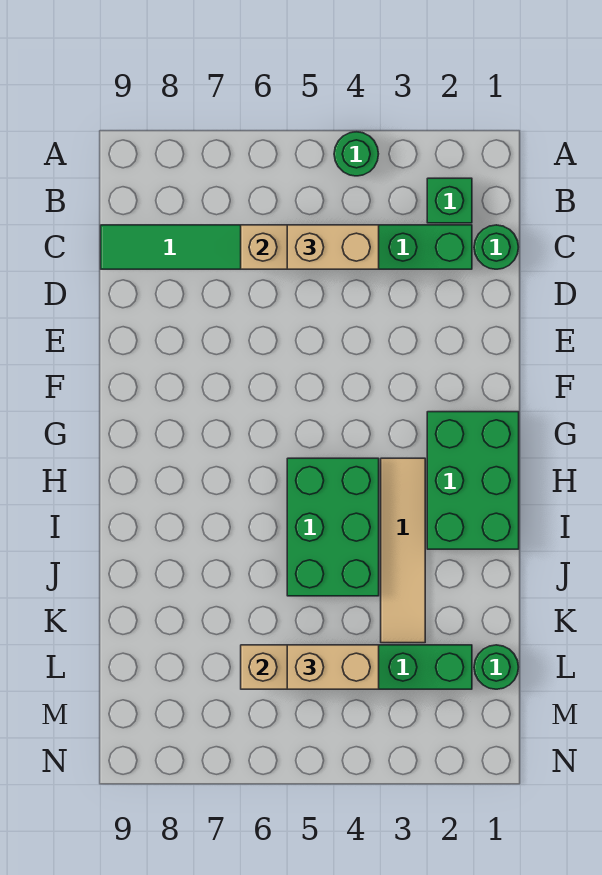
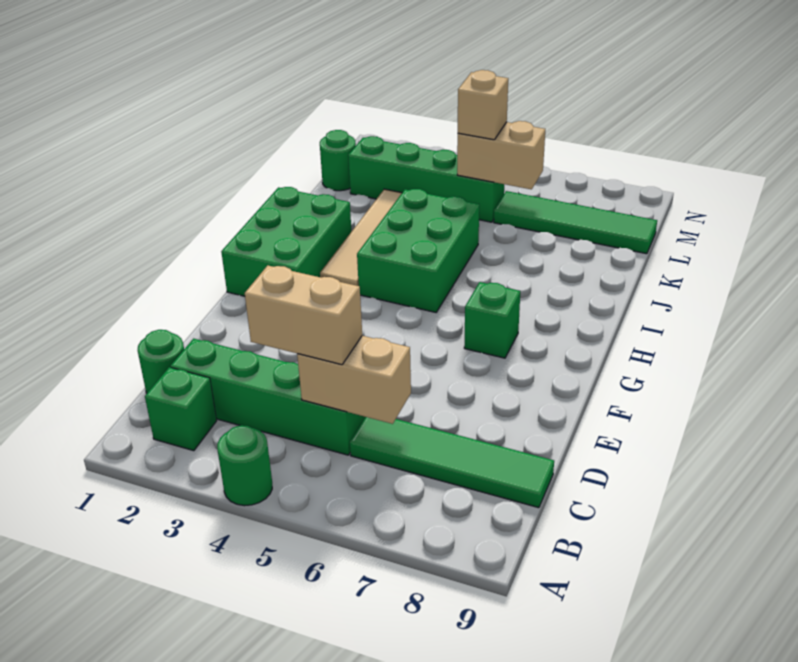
none -> green brick G7 level 1
tan brick L4:L5 level 3 -> tan brick L5 level 3
none -> green tile L6:L9 level 1

